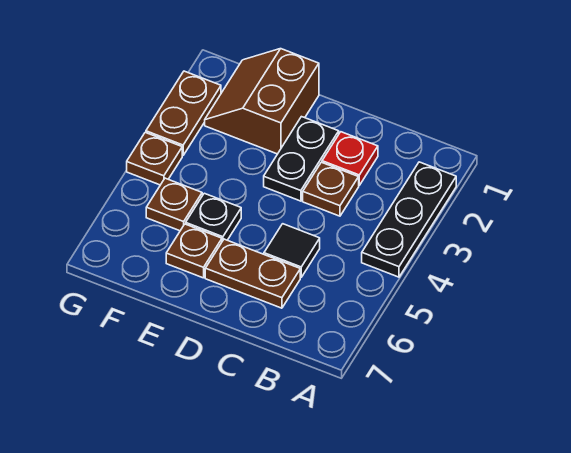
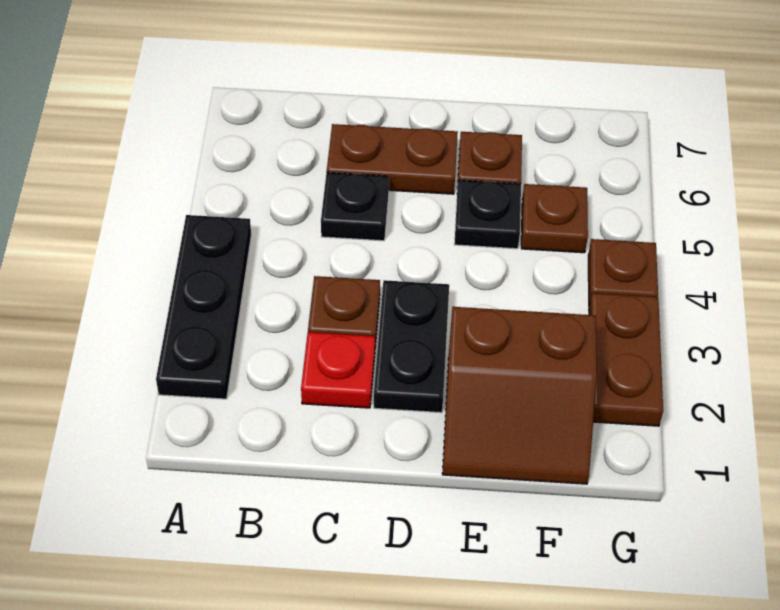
black tile C5 level 1 -> black plate C5 level 1
brown slope E1:F2 level 1 top E -> brown slope E1:F2 level 1 top 2

